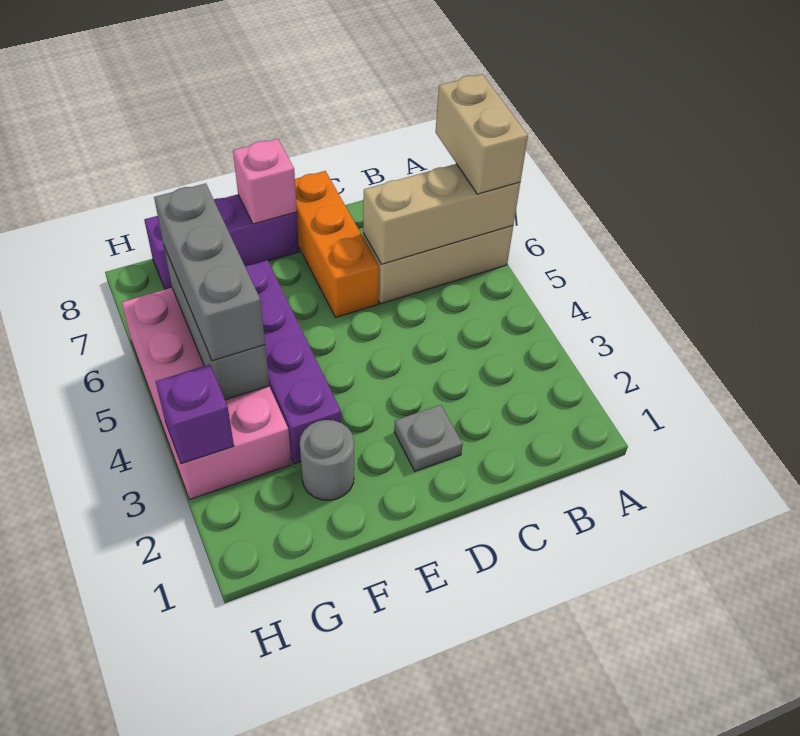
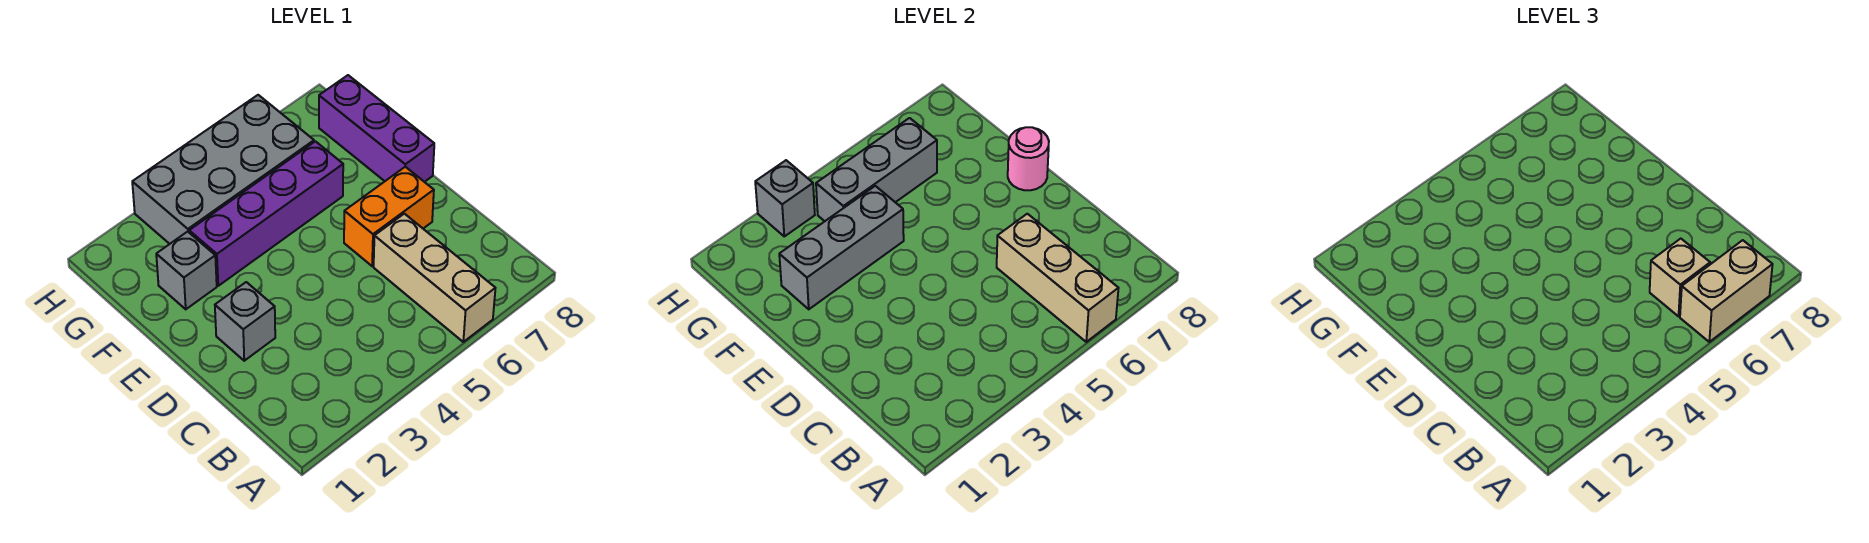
none -> tan brick B6 level 3
grey plate D2 level 1 -> grey brick D2 level 1
orange brick D6:D8 level 1 -> orange brick D6:D7 level 1
pink brick E8 level 2 -> pink round brick E8 level 2
grey round brick F2 level 1 -> grey brick F2 level 1
pink brick G3:H6 level 1 -> grey brick G3:H6 level 1
grey brick G4:G6 level 3 -> grey brick F2:F4 level 2
purple brick H3 level 2 -> grey brick H3 level 2

